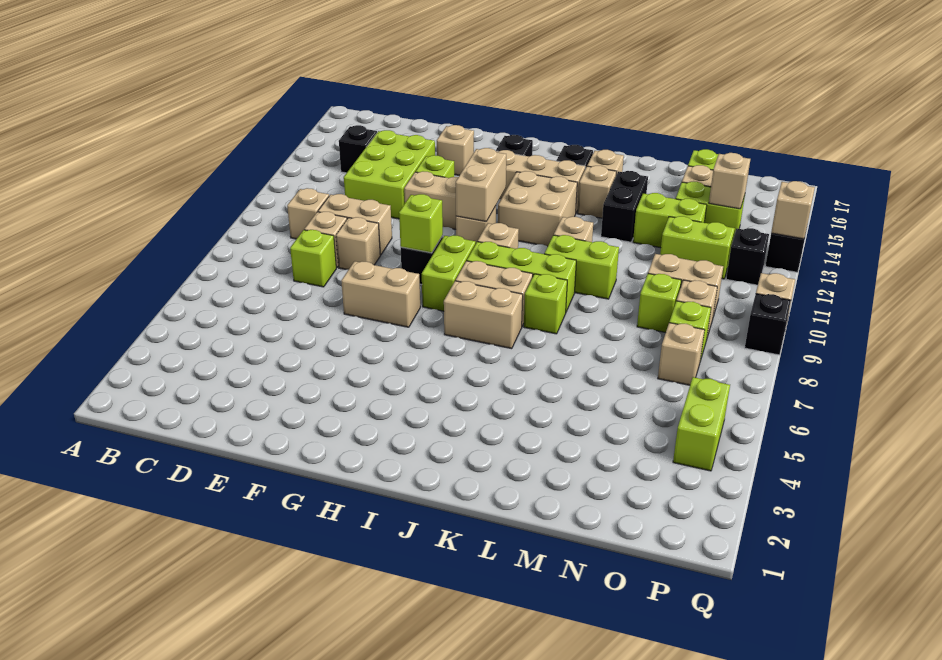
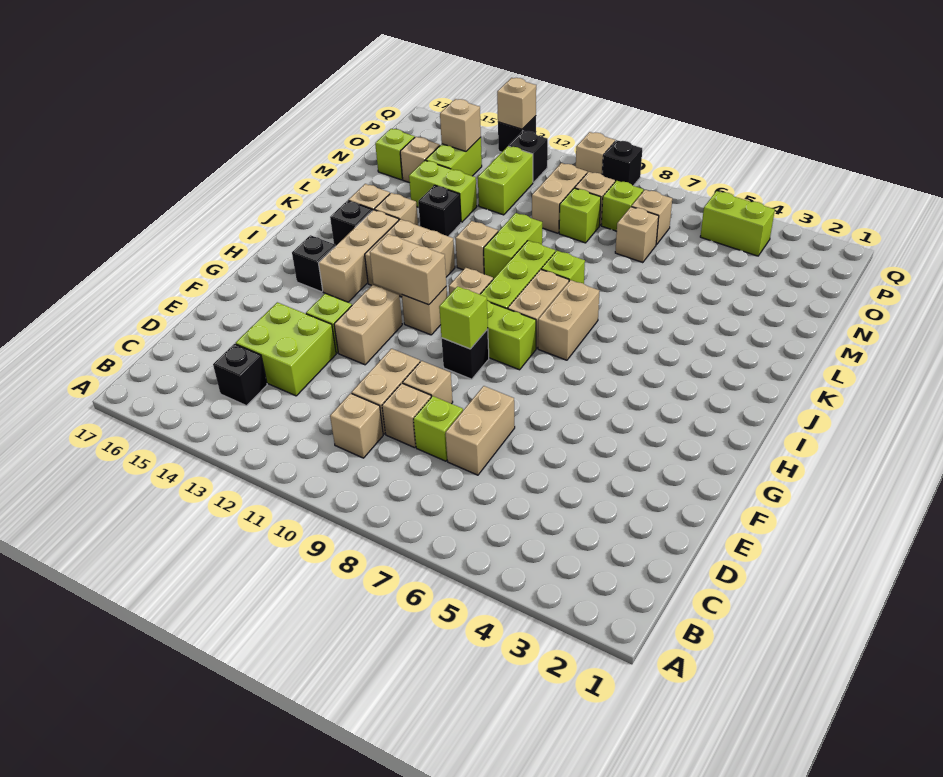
lime brick D12:E14 level 1 -> lime brick D13:E14 level 1
tan brick F7:G7 level 1 -> tan brick D7:E7 level 1
tan brick F15 level 1 -> tan brick N7 level 1
black brick L13:L14 level 1 -> black brick L13 level 1
lime brick M13:N13 level 1 -> lime brick M13:M14 level 1

